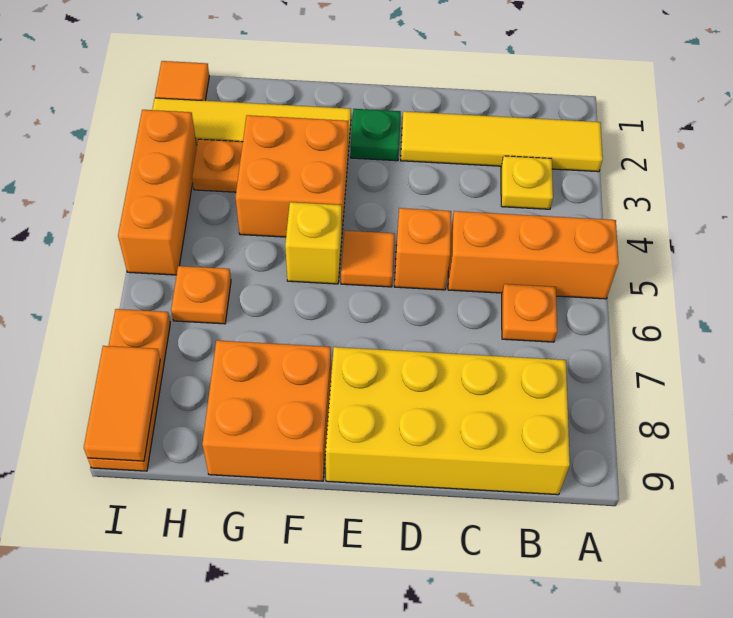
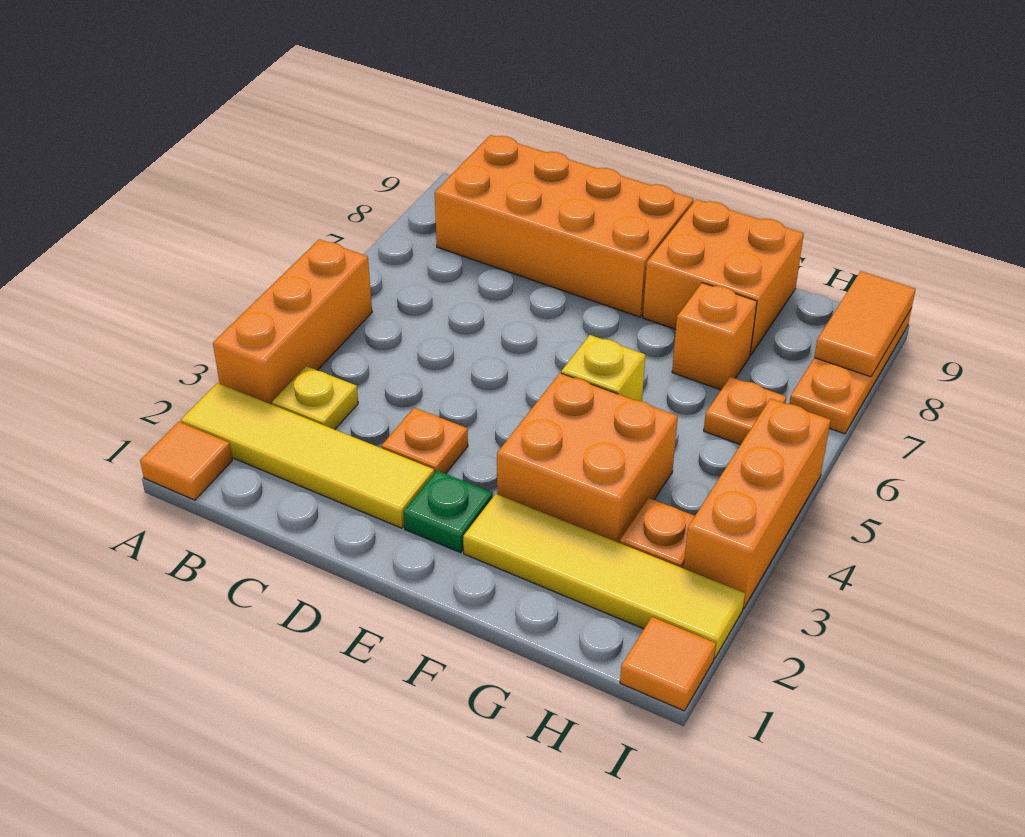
orange brick A5:C5 level 1 -> orange brick A3:A5 level 1
orange plate B6 level 1 -> orange plate D3 level 1
yellow brick B8:E9 level 1 -> orange brick B8:E9 level 1
orange brick D5 level 1 -> orange brick G7 level 1
orange tile E5 level 1 -> orange tile A1 level 1

